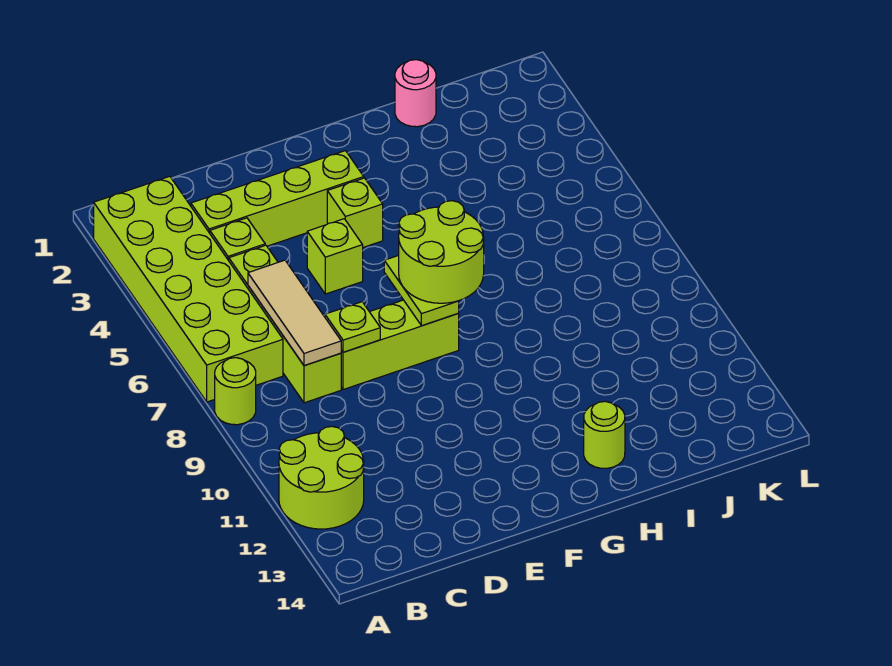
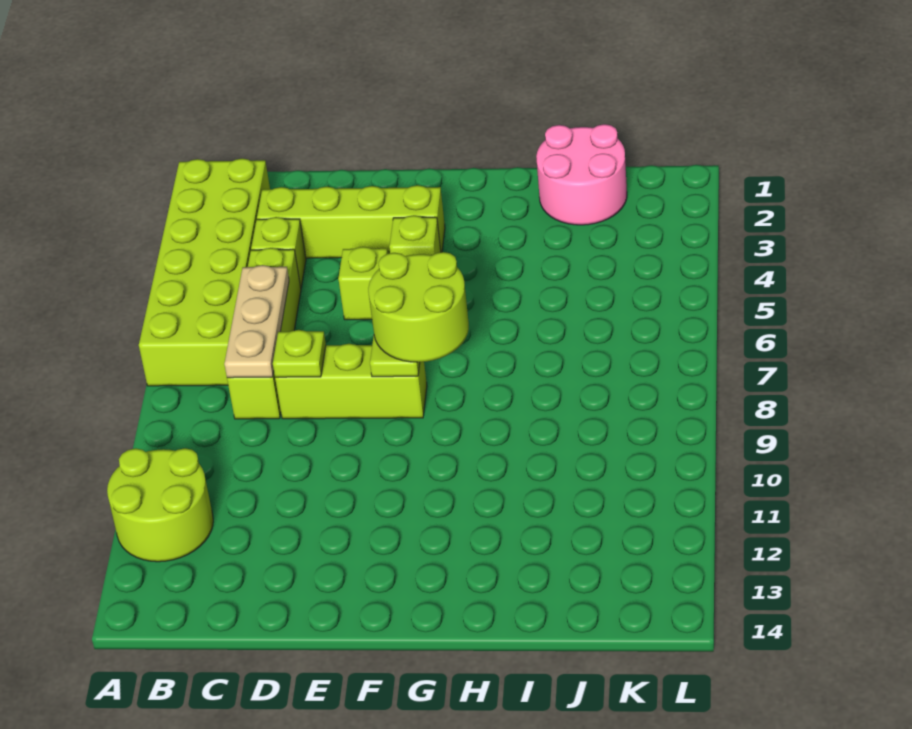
lime round brick A8 level 1 -> none
tan tile C6:C8 level 2 -> tan plate C6:C8 level 2
lime round brick H13 level 1 -> none
pink round brick I1 level 1 -> pink round brick I1:J2 level 1

